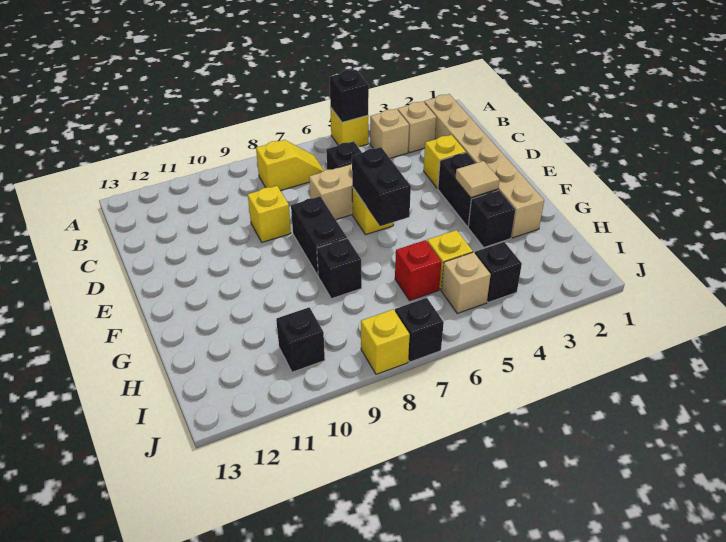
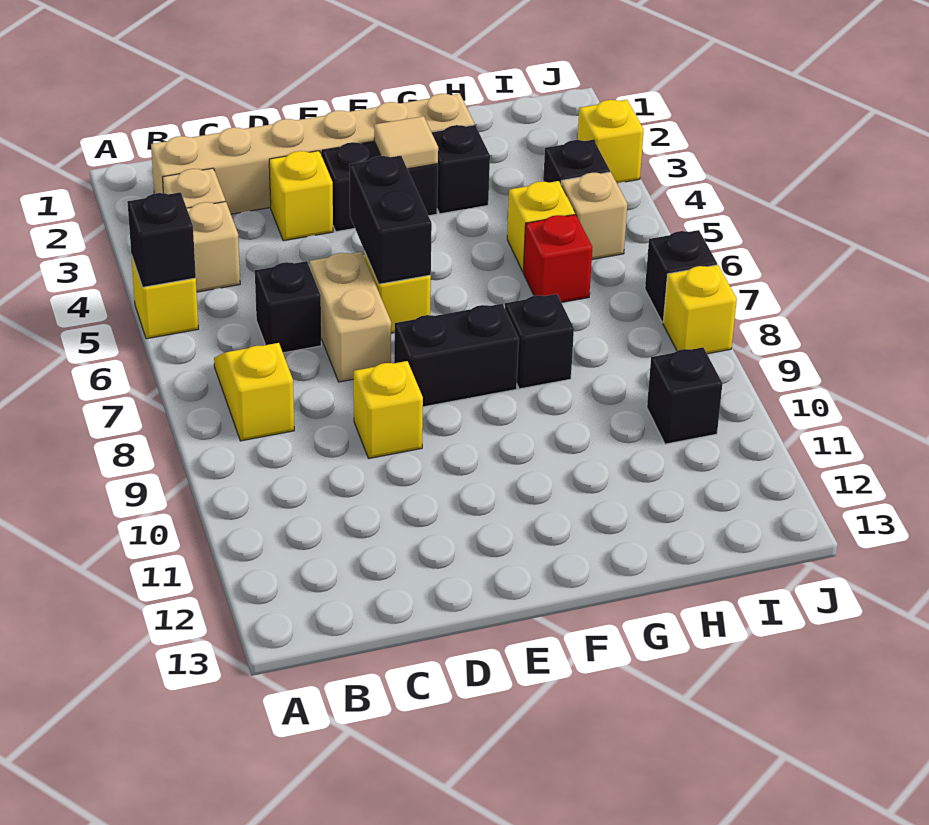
black brick E6:F6 level 2 -> black brick E5:E6 level 2
none -> yellow brick J3 level 1

